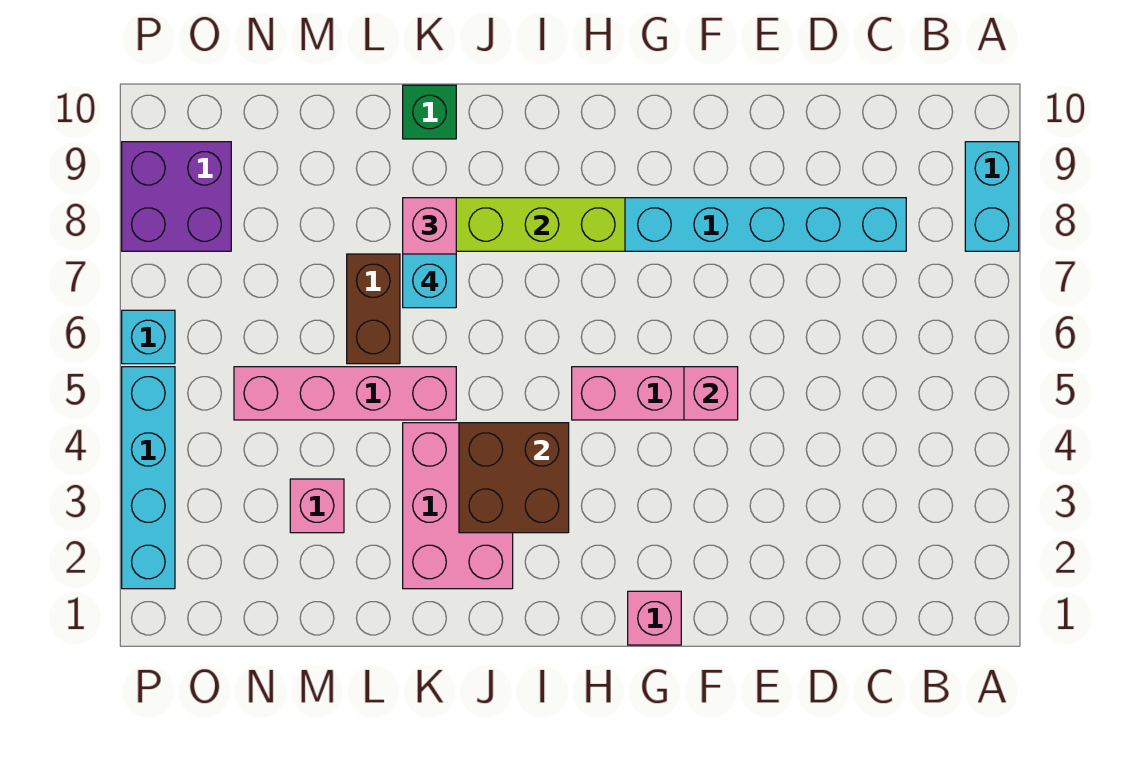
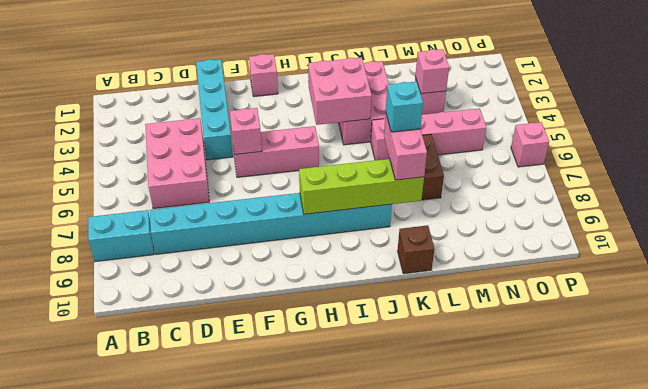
cyan brick A8:A9 level 1 -> cyan brick A8:B8 level 1
none -> pink brick C4:D6 level 1
brown brick I3:J4 level 2 -> pink brick I3:J4 level 2
green brick K10 level 1 -> brown brick K10 level 1
none -> pink brick M3 level 2
purple brick O8:P9 level 1 -> none
cyan brick P2:P5 level 1 -> cyan brick E1:E4 level 1
cyan brick P6 level 1 -> pink brick P6 level 1

